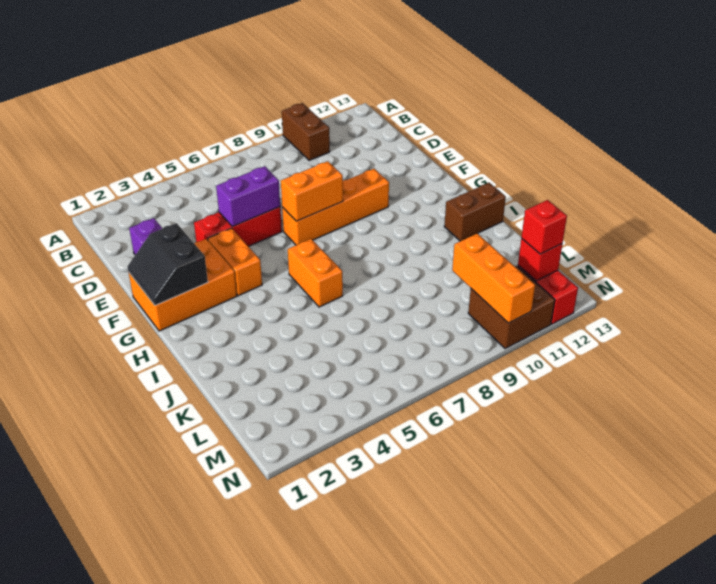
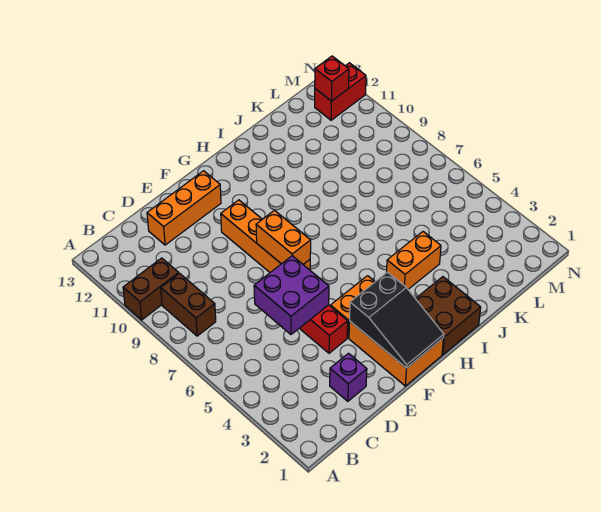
purple brick E5:E6 level 2 -> purple brick D5:E6 level 2
black slope F1:G2 level 2 top 2 -> black slope F1:G3 level 2 top 3
orange brick H6:I6 level 1 -> orange brick I4:J4 level 1
brown brick I12:I13 level 1 -> brown brick B8:B9 level 1
orange brick L10:N10 level 2 -> orange brick D12:F12 level 1
brown brick M10:N11 level 1 -> brown brick H1:I2 level 1
red brick M12 level 3 -> none

